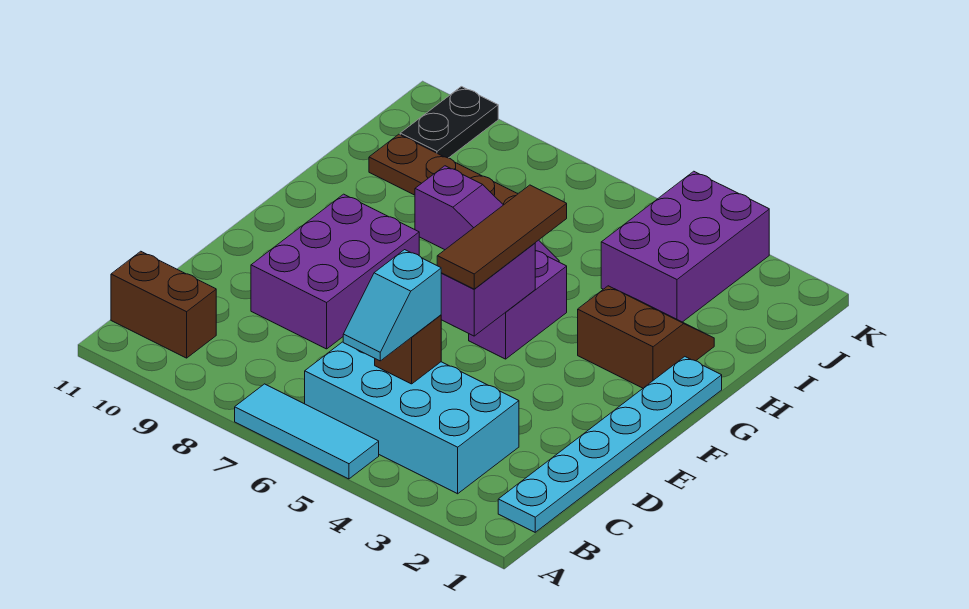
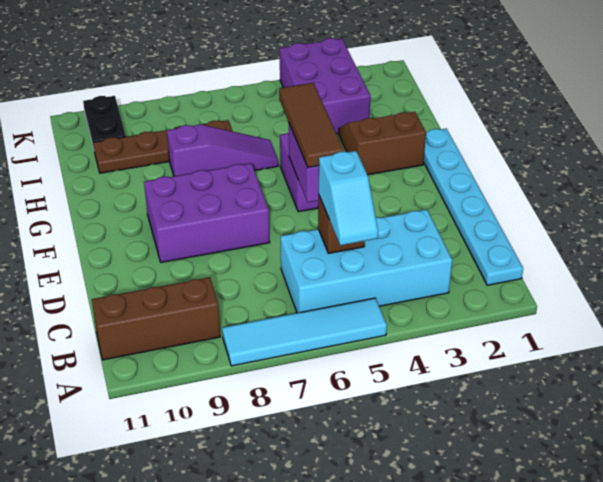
cyan tile A5:A7 level 1 -> cyan tile A5:A8 level 1
brown brick B10:B11 level 1 -> brown brick B9:B11 level 1
purple brick D8:F9 level 1 -> purple brick E7:F9 level 1

